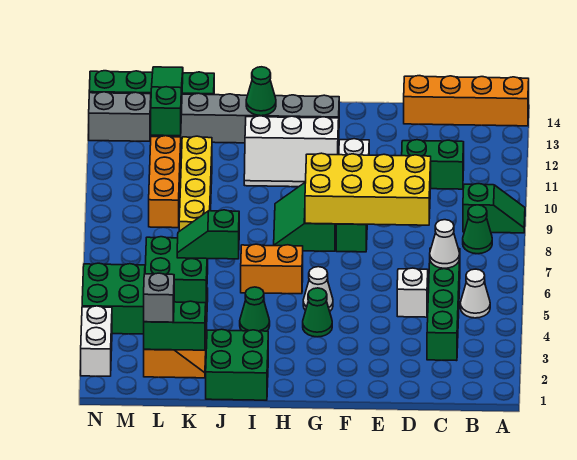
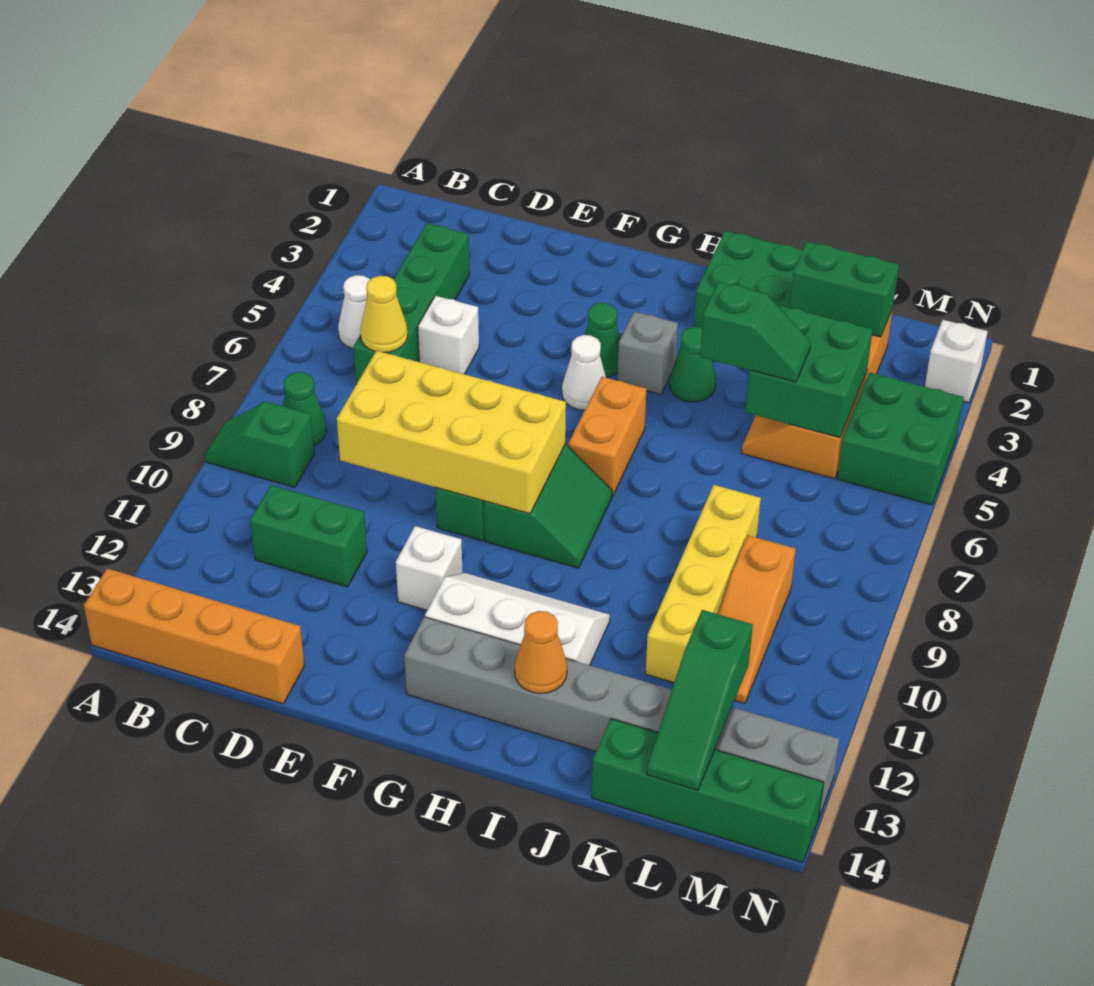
white cone C6 level 2 -> yellow cone C6 level 2
orange brick H6:I6 level 1 -> orange brick H6:H7 level 1
green cone I13 level 2 -> orange cone I13 level 2
grey brick L2 level 3 -> grey brick H4 level 1
orange brick L9:L11 level 1 -> orange slope L9:L11 level 1 top 9
white brick N2:N3 level 1 -> white brick N2 level 1

